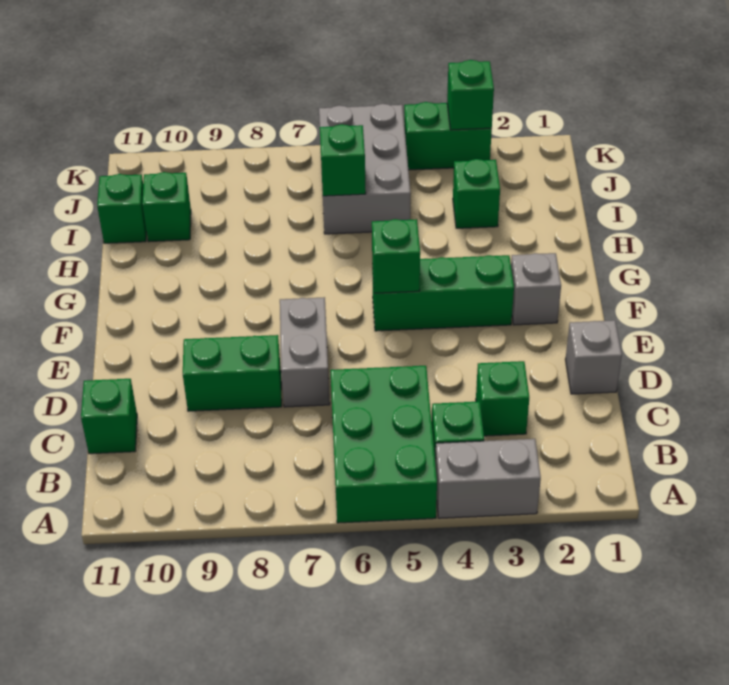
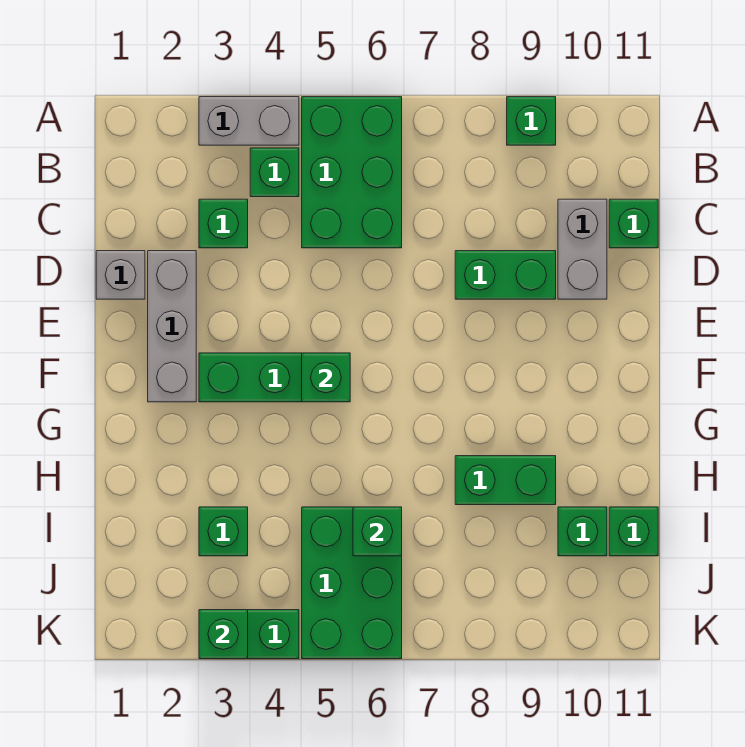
none -> green brick A9 level 1
grey brick D7:E7 level 1 -> grey brick C10:D10 level 1
grey brick F2 level 1 -> grey brick D2:F2 level 1
none -> green brick H8:H9 level 1
grey brick I5:K6 level 1 -> green brick I5:K6 level 1

